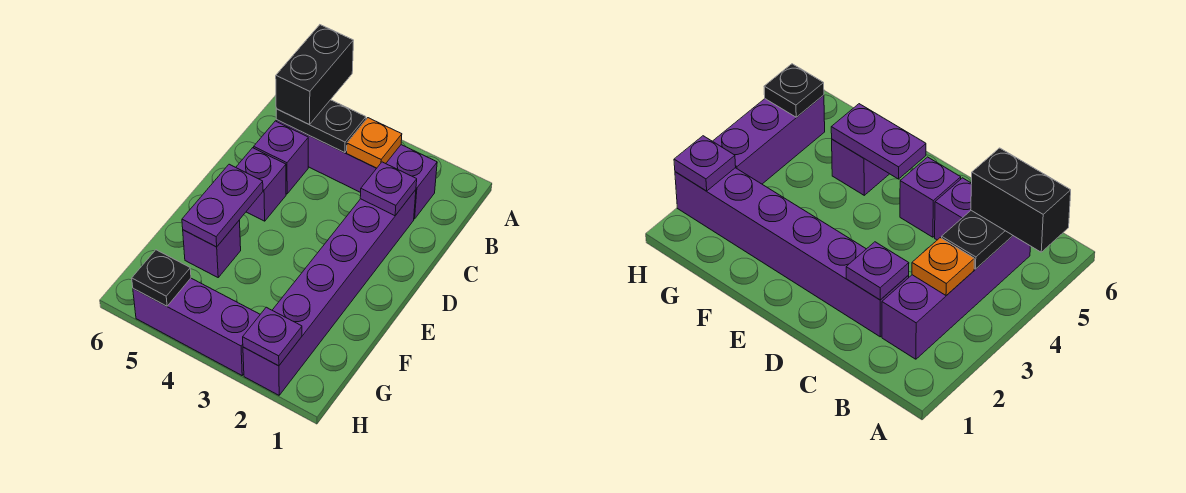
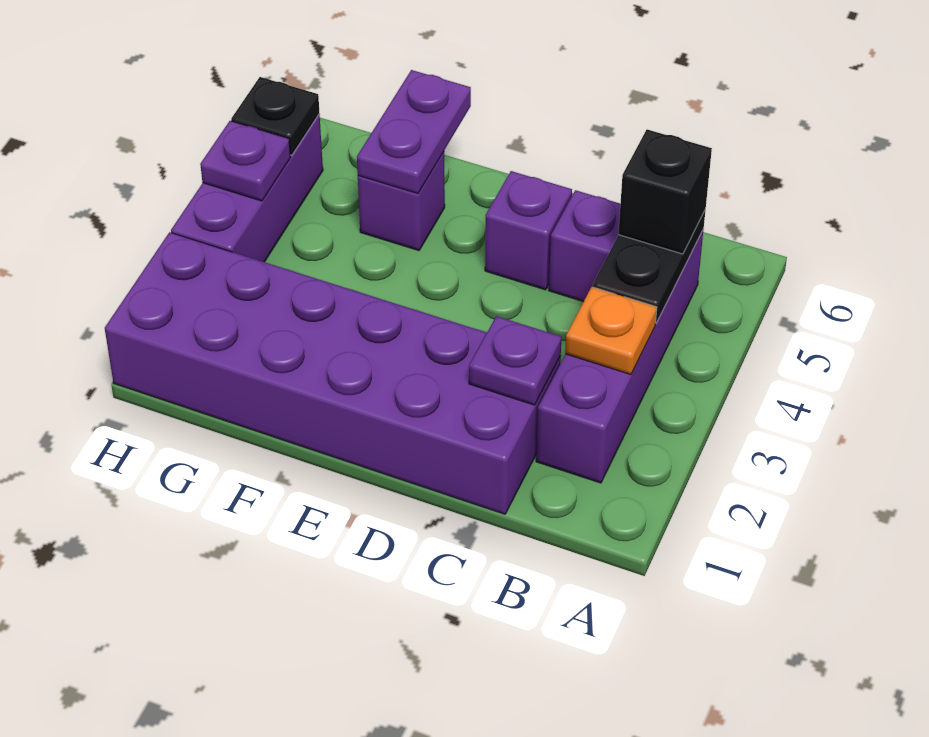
black brick A5:B5 level 3 -> black brick B5 level 3
purple brick C2:H2 level 1 -> purple brick C1:H2 level 1
purple plate E5:F5 level 2 -> purple plate F5:F6 level 2
purple plate H2 level 2 -> purple plate H4 level 2

